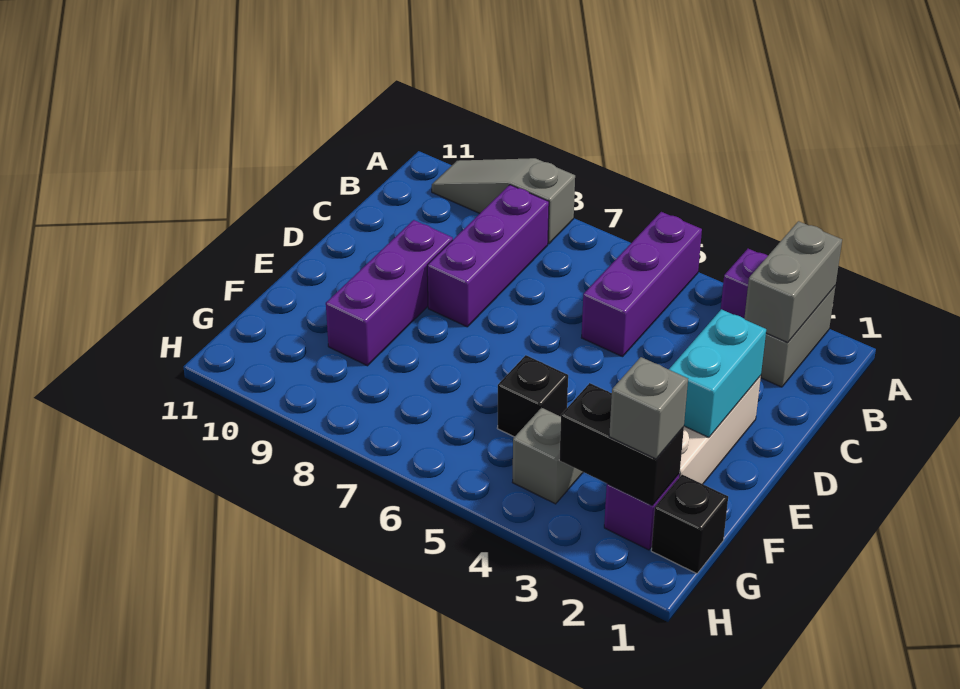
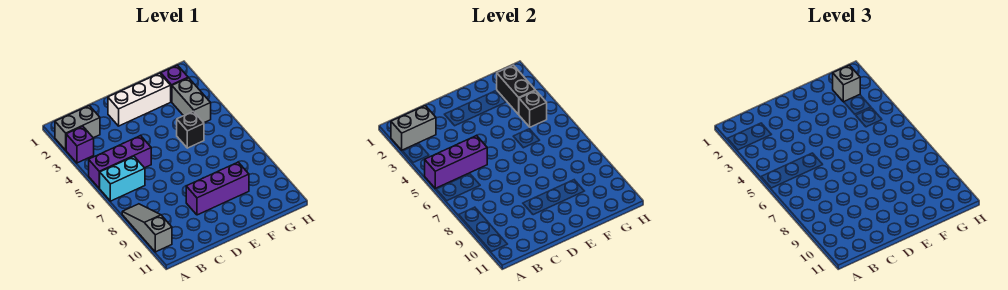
grey slope A8:A10 level 1 top 8 -> grey slope A8:A10 level 1 top 10
purple brick B8:D8 level 1 -> purple brick A5:C5 level 2
cyan brick D2:E2 level 2 -> cyan brick A6:B6 level 1
black brick G1 level 1 -> black brick G4 level 2
grey brick G4 level 1 -> grey brick G3:G4 level 1

